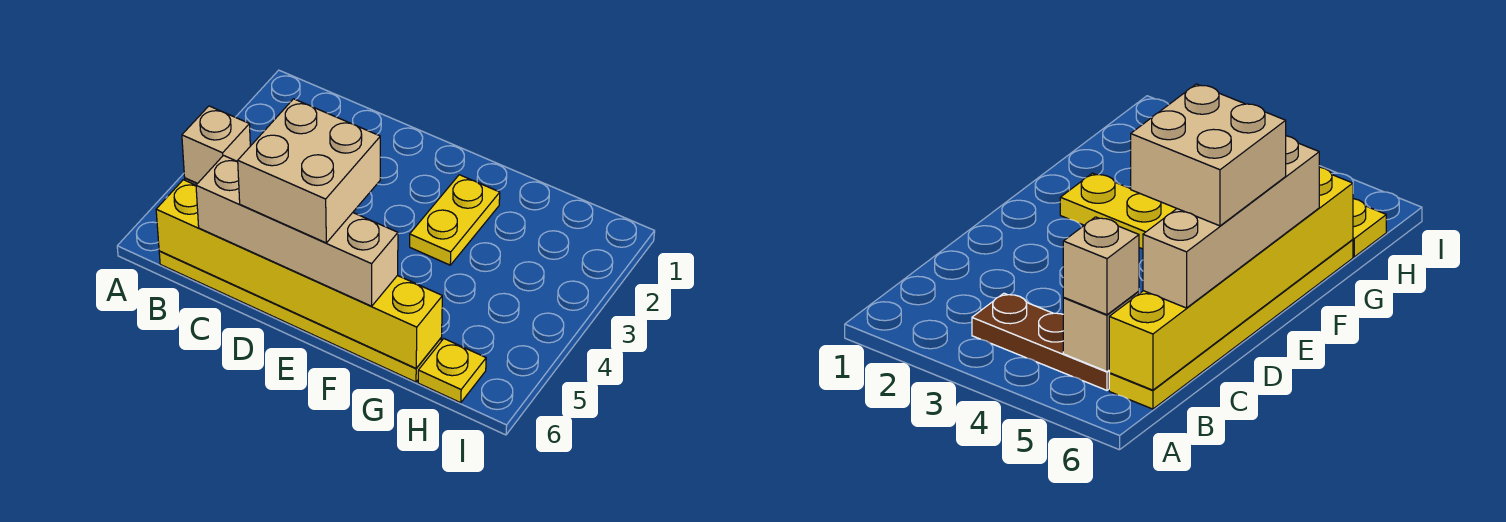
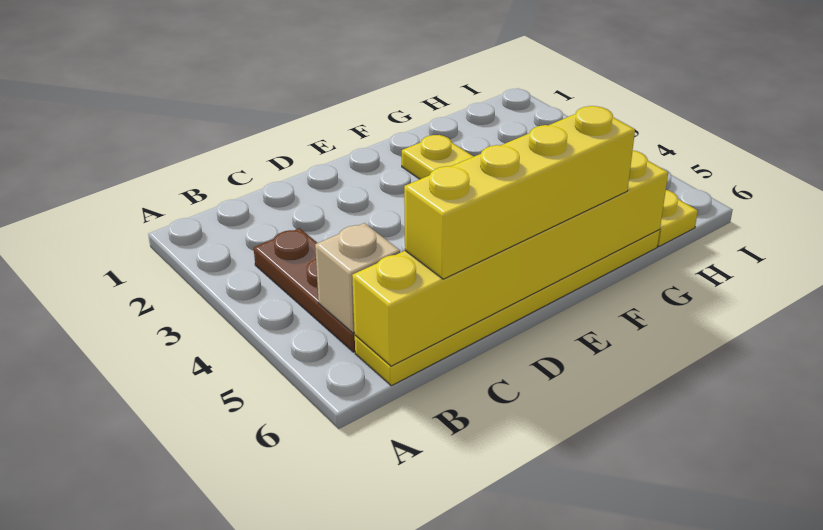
tan brick B5 level 3 -> none
tan brick C6:F6 level 3 -> yellow brick C6:F6 level 3
tan brick D5:E6 level 4 -> none

